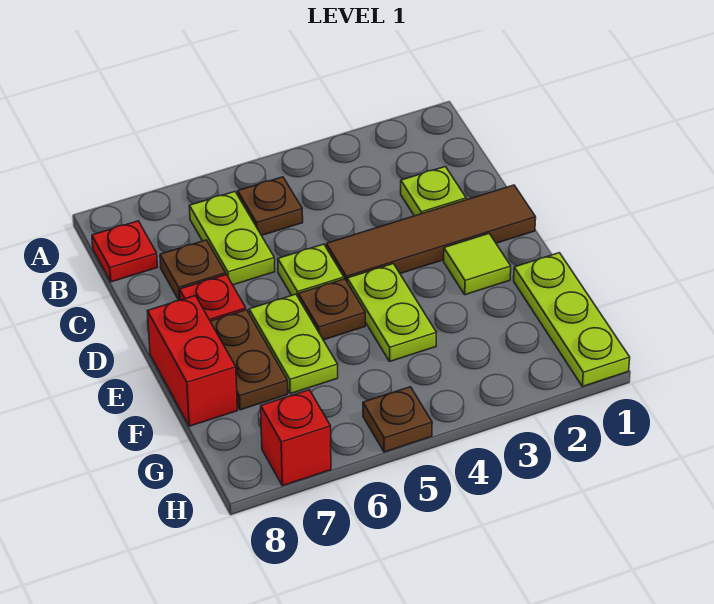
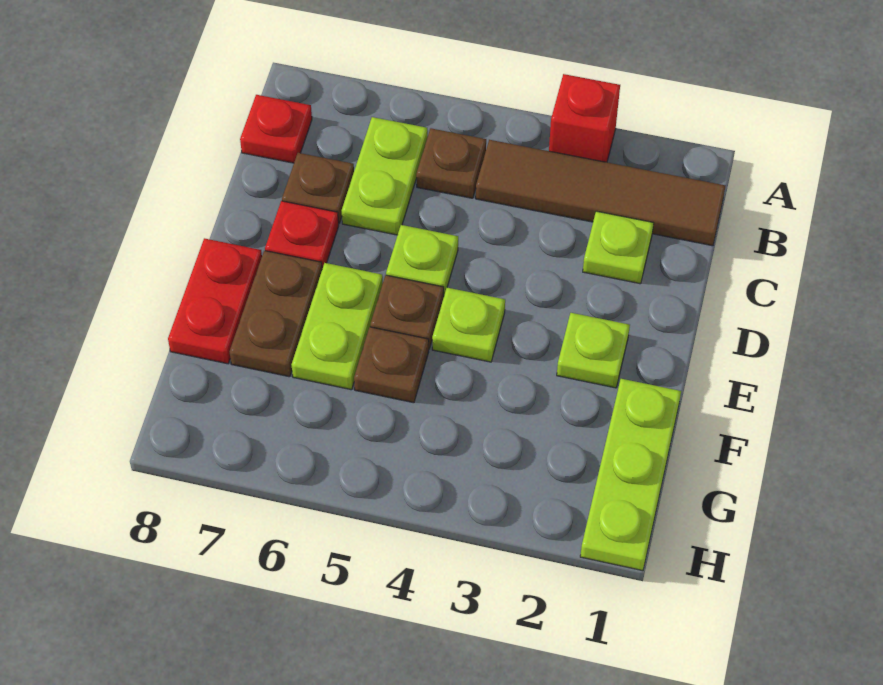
brown tile D1:D4 level 1 -> brown tile B1:B4 level 1
lime tile E2 level 1 -> lime plate E2 level 1
lime plate E4:F4 level 1 -> lime plate E4 level 1
red brick E8:F8 level 1 -> red plate E8:F8 level 1
brown plate H5 level 1 -> brown plate F5 level 1
red brick H7 level 1 -> red brick A3 level 1

